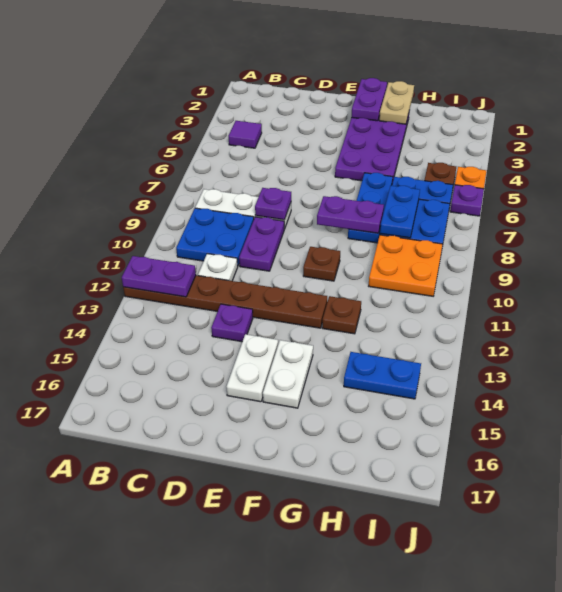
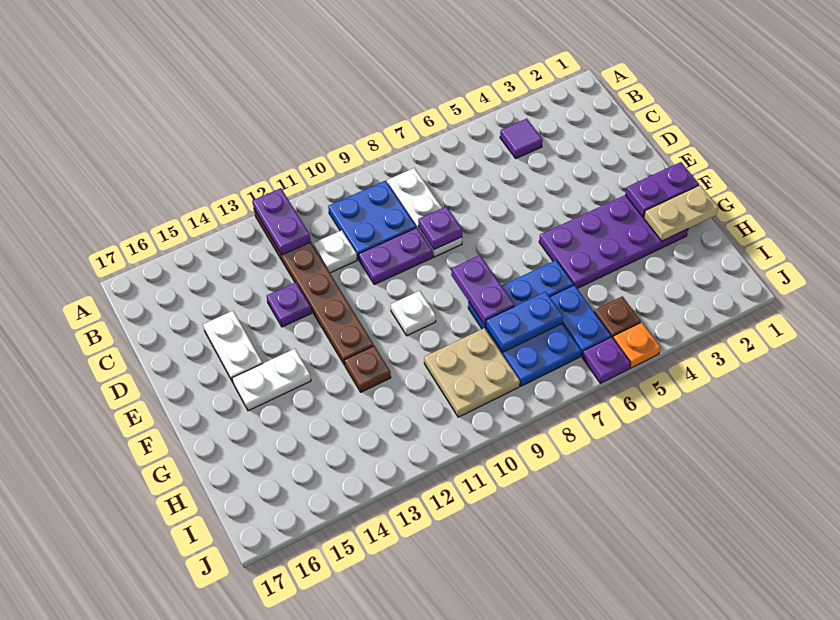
white plate E14:E15 level 1 -> white plate D15:E15 level 1
brown plate F10 level 1 -> white plate F10 level 1
orange plate H9:I10 level 1 -> tan plate H9:I10 level 1
blue plate H14:I14 level 1 -> none

